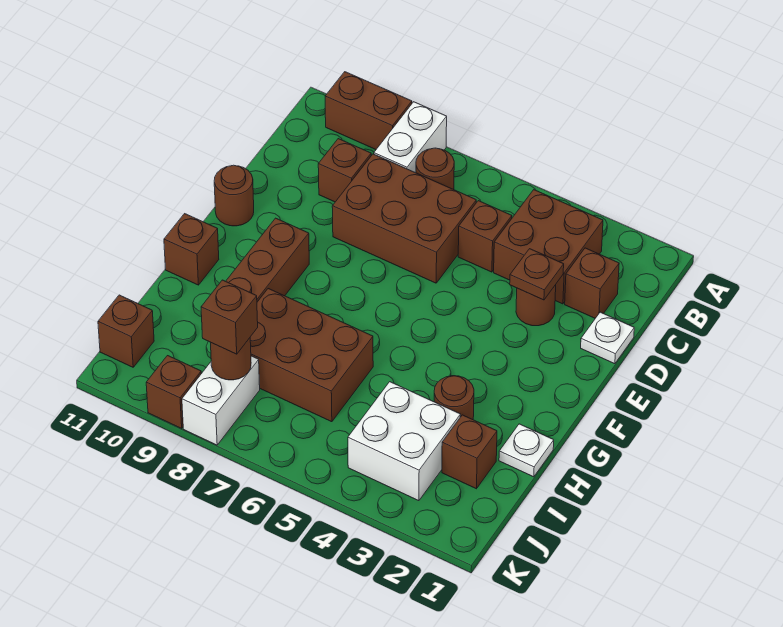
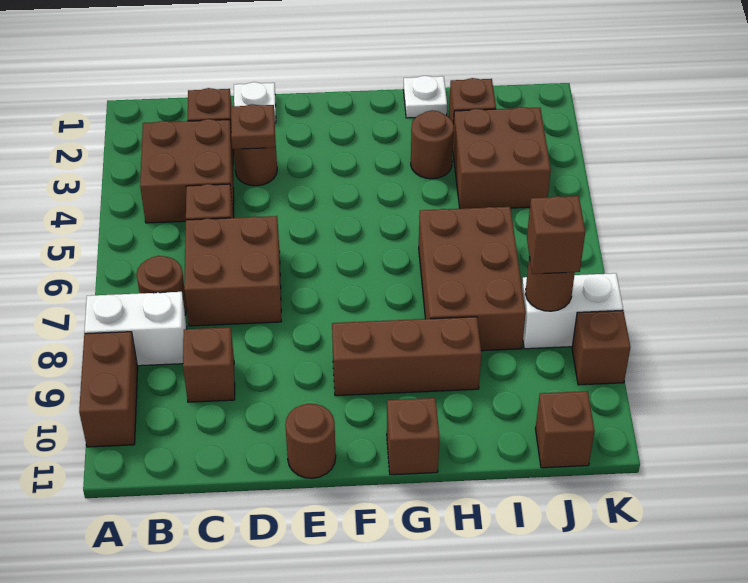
brown brick C6:D8 level 1 -> brown brick C6:D7 level 1
white brick I3:J4 level 1 -> brown brick I3:J4 level 1

